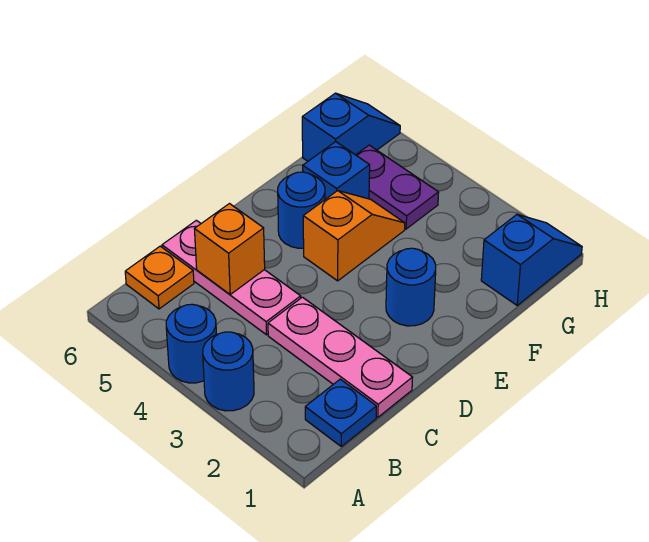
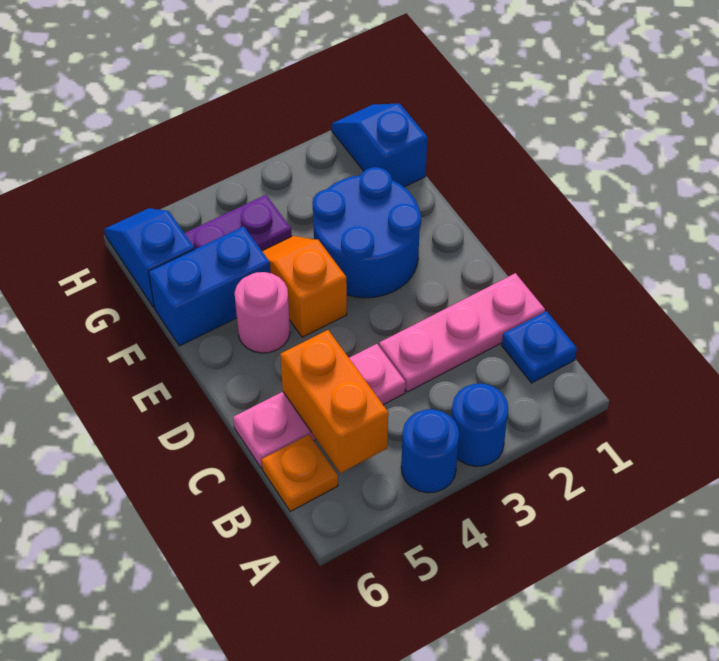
orange brick C5 level 2 -> orange brick B5:C5 level 2
blue round brick E2 level 1 -> blue round brick E2:F3 level 1
blue round brick E5 level 1 -> pink round brick E5 level 1
blue brick F5 level 1 -> blue brick F5:F6 level 1

